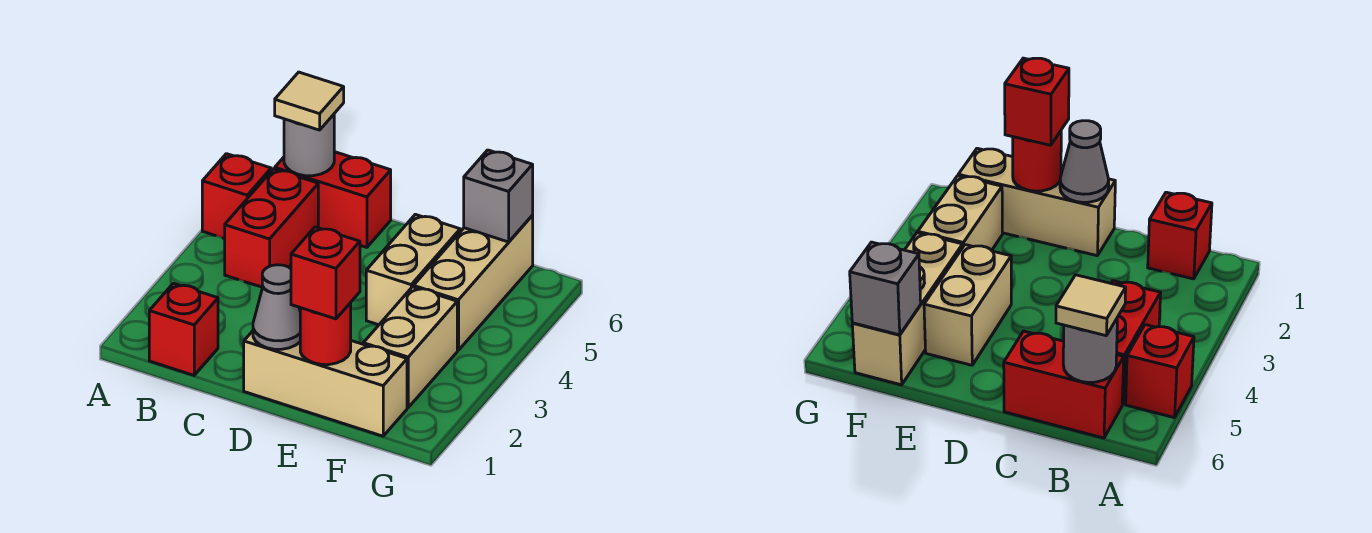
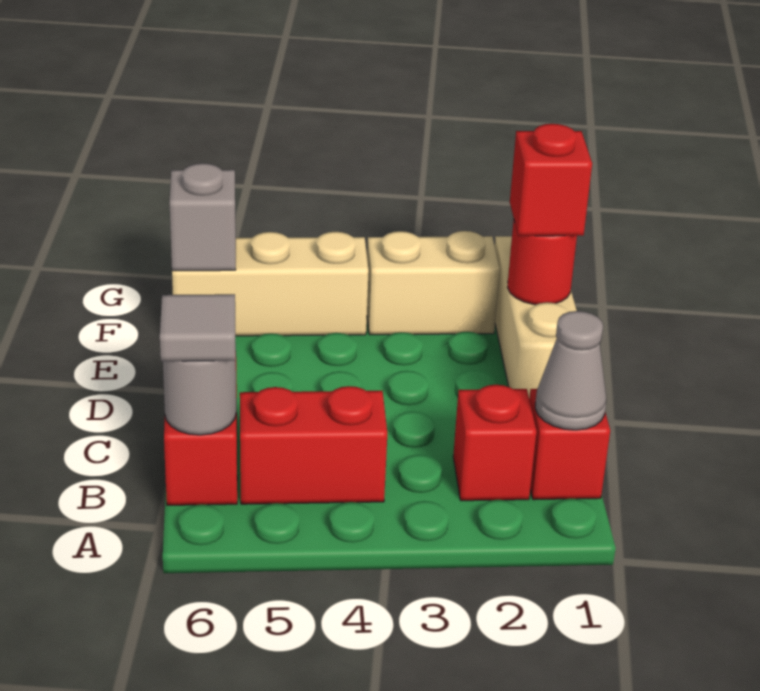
red brick A5 level 1 -> red brick B2 level 1
tan tile B6 level 3 -> grey tile B6 level 3
grey cone D1 level 2 -> grey cone B1 level 2
tan brick E4:E5 level 1 -> none

